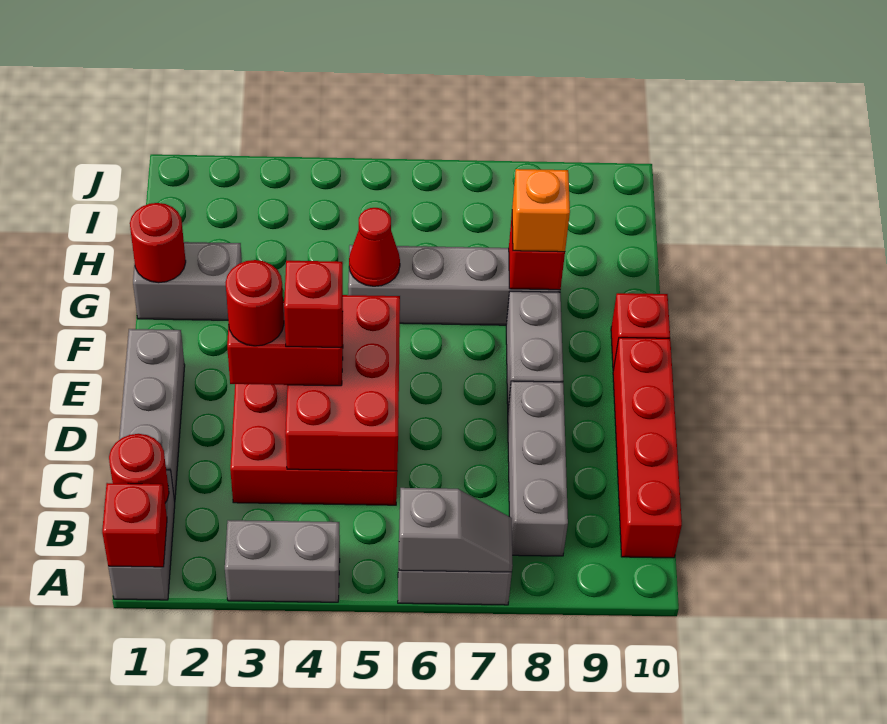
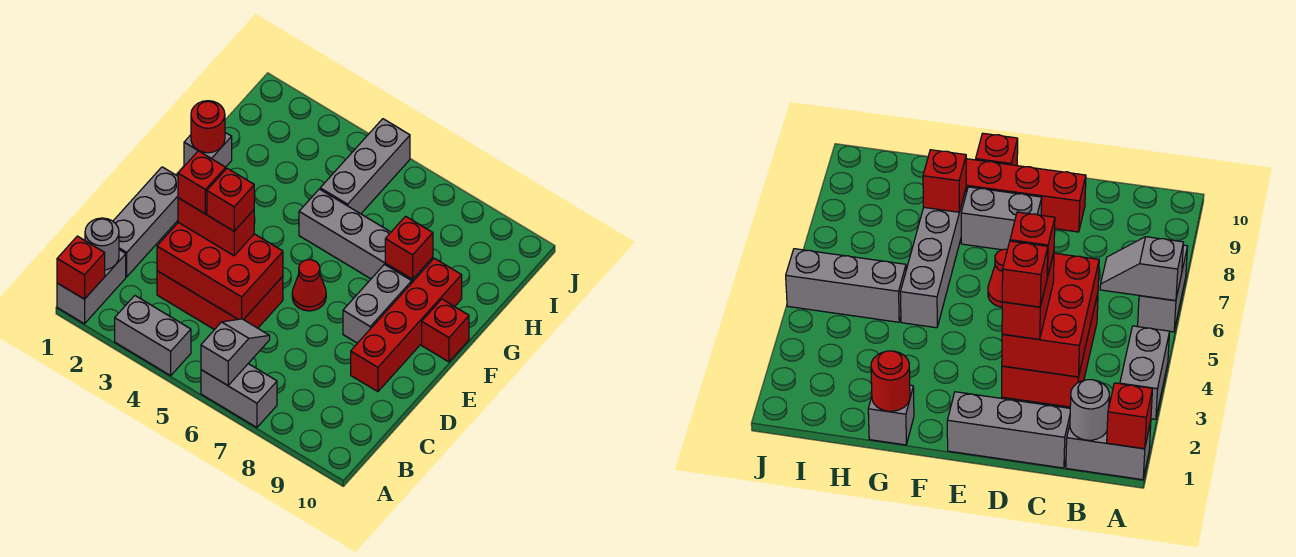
grey slope A6:A7 level 2 top 6 -> grey slope A6:B6 level 2 top A
red round brick B1 level 2 -> grey round brick B1 level 2
grey brick B8:D8 level 1 -> grey brick H5:J5 level 1
red brick B10:E10 level 1 -> red brick D9:G9 level 1
red brick C4:E5 level 2 -> red brick C3:D5 level 2
red round brick D3 level 4 -> red brick D3 level 4
grey brick G1:G2 level 1 -> grey brick G1 level 1
red cone G5 level 2 -> red cone E6 level 1
orange brick G8 level 3 -> none

